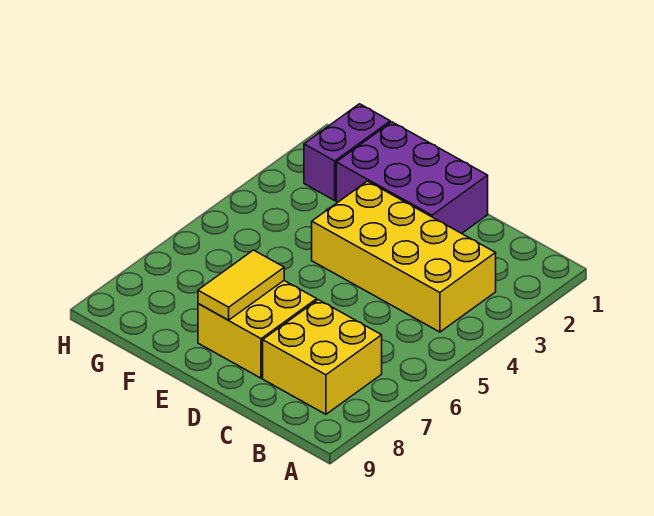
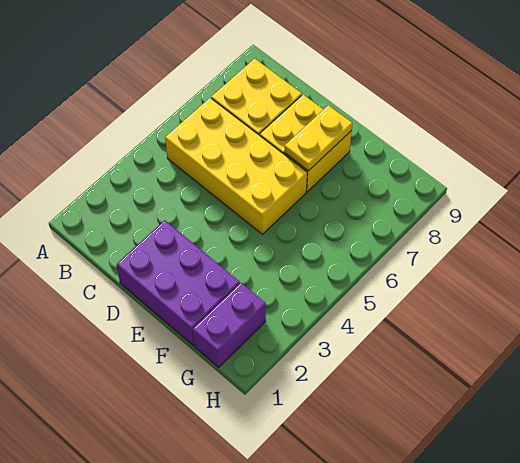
yellow brick B3:E4 level 1 -> yellow brick B5:E6 level 1
yellow tile E7:E8 level 2 -> yellow plate E7:E8 level 2

